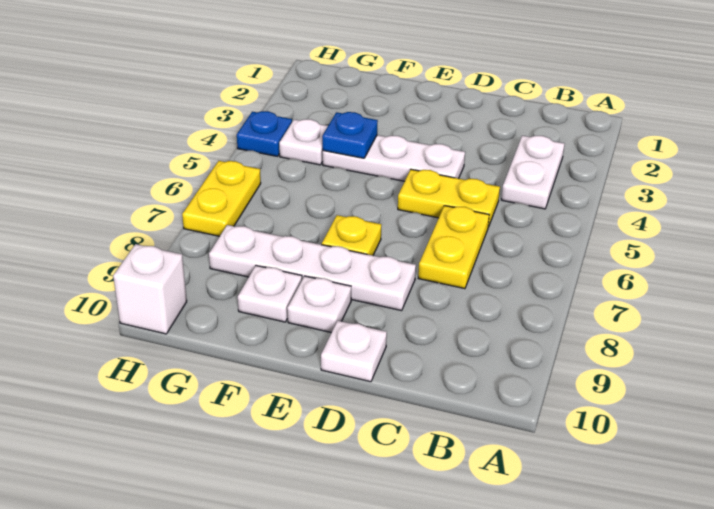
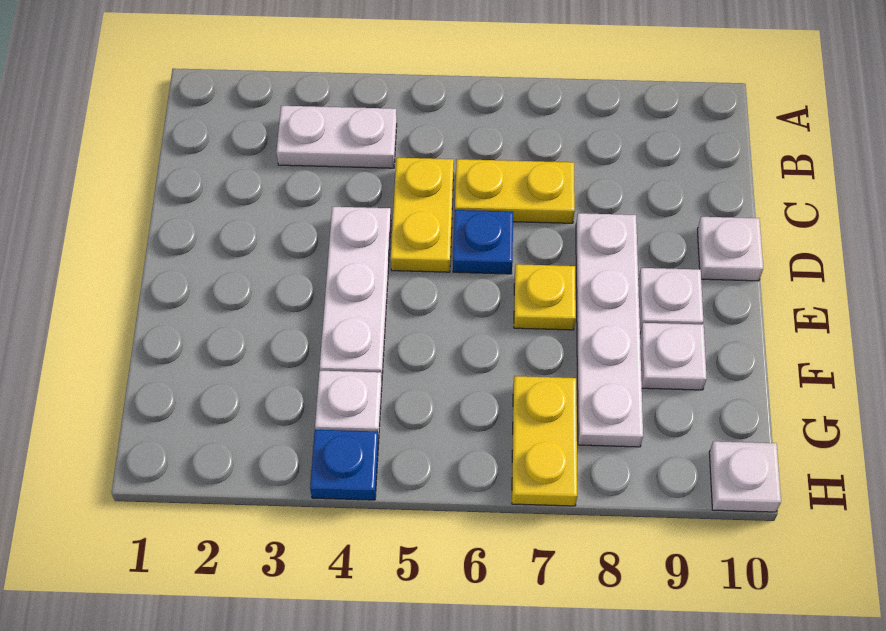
blue plate F4 level 2 -> blue plate D6 level 1
yellow plate H6:H7 level 1 -> yellow plate G7:H7 level 1
white brick H10 level 1 -> white plate H10 level 1

